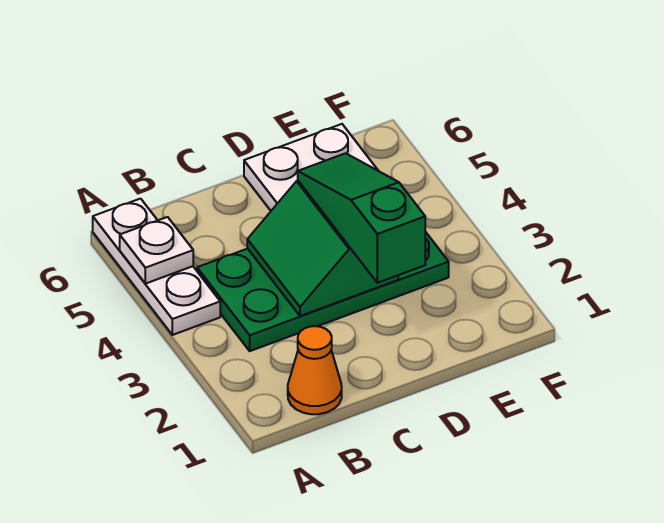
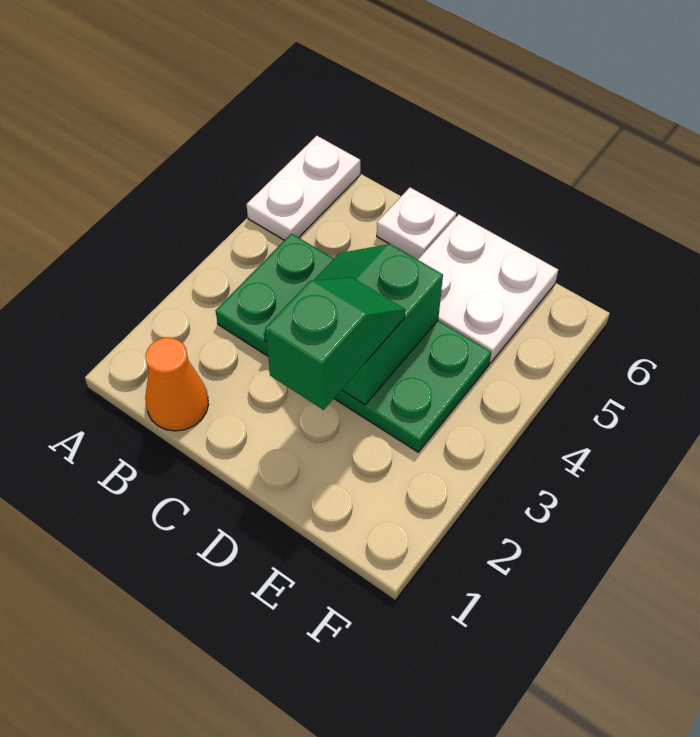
white plate A4:A6 level 1 -> white plate A5:A6 level 1
white plate A5 level 2 -> white plate C6 level 1
green slope D2:D4 level 3 top 2 -> green slope D2:D3 level 3 top 2

